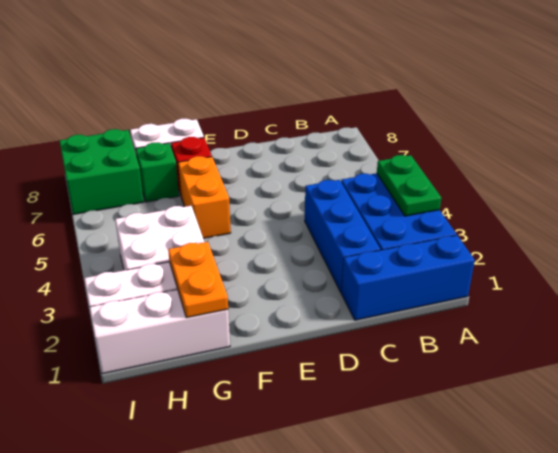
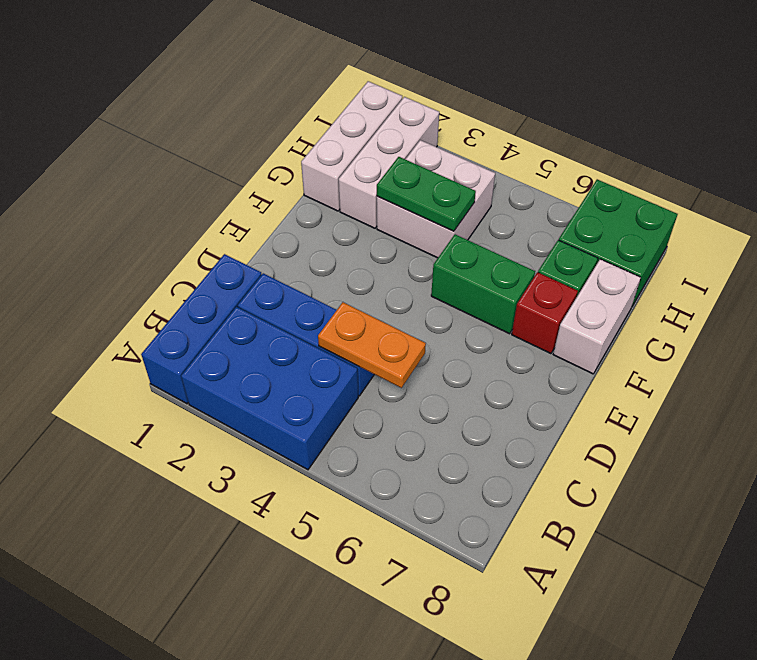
green plate A3:A4 level 2 -> green plate G3:G4 level 2
orange brick F5:F6 level 1 -> green brick F5:F6 level 1
orange plate G1:G2 level 2 -> orange plate C4:C5 level 2

